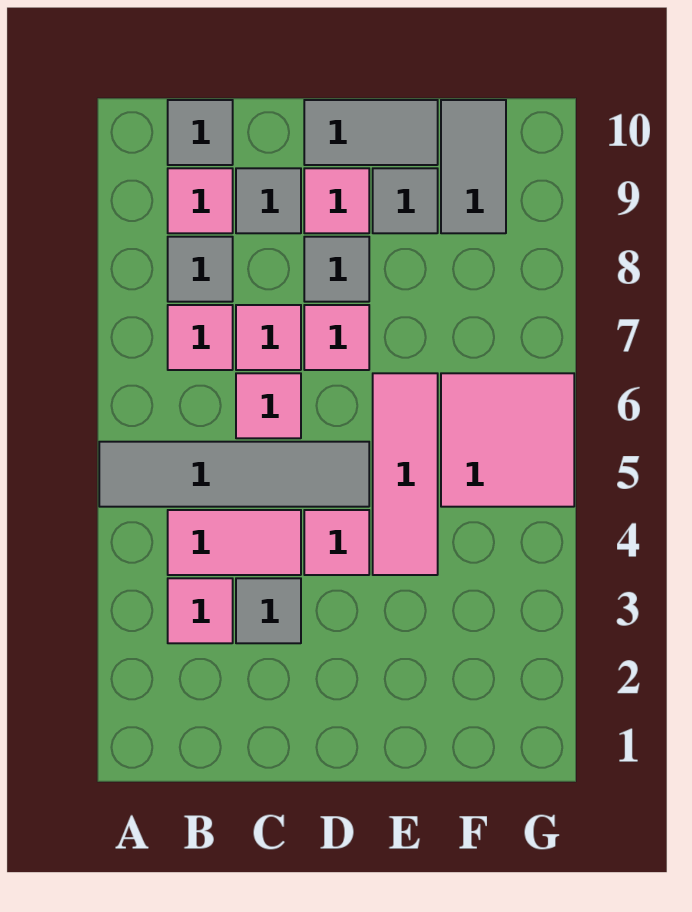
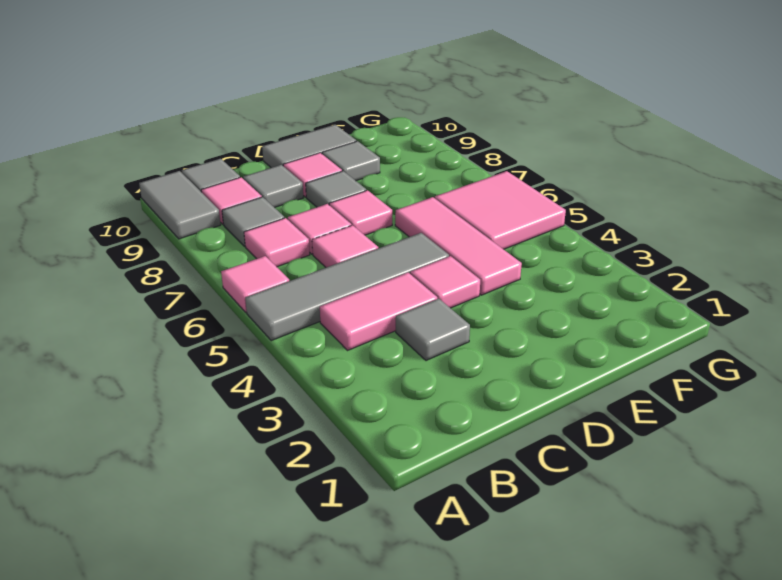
pink tile B3 level 1 -> pink tile A6 level 1
grey tile F9:F10 level 1 -> grey tile A9:A10 level 1

